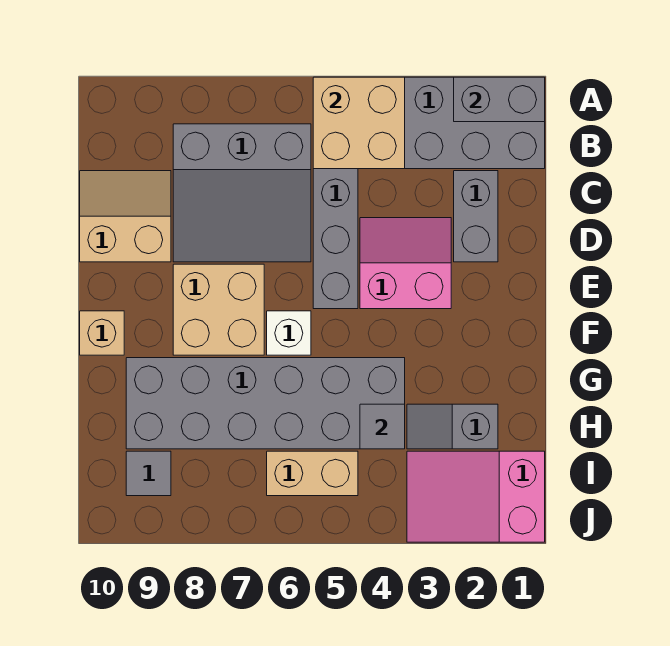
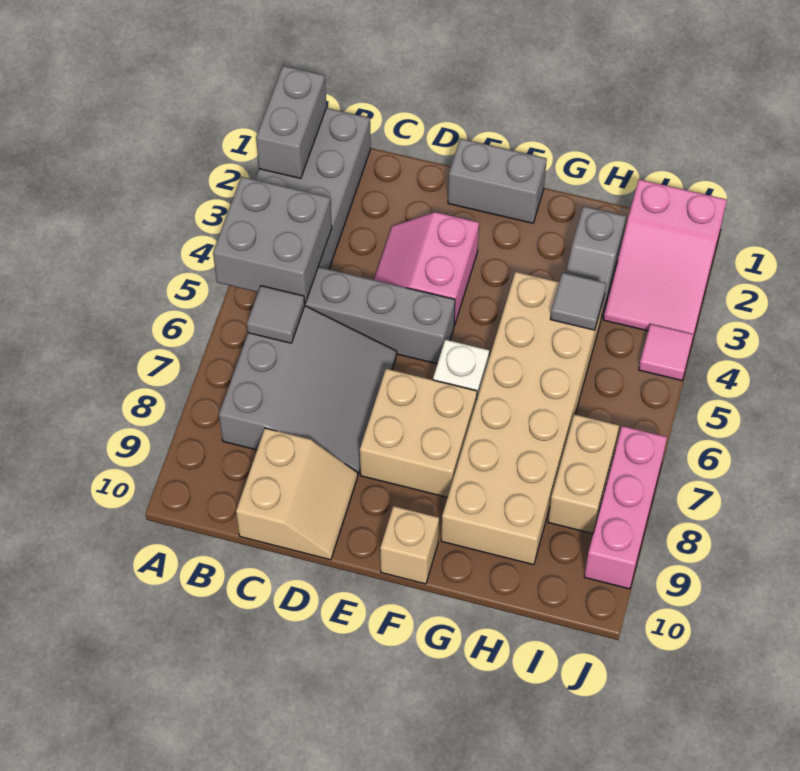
tan brick A4:B5 level 2 -> grey brick A4:B5 level 2
grey brick C2:D2 level 1 -> grey brick E1:F1 level 1
tan slope C9:D10 level 1 top D -> tan slope C9:D10 level 1 top C
grey brick G4:H9 level 1 -> tan brick G4:H9 level 1
tan brick I5:I6 level 1 -> tan brick I7:I8 level 1
grey tile I9 level 1 -> grey tile B6 level 2
none -> pink tile J4 level 1
none -> pink brick J7:J9 level 1

